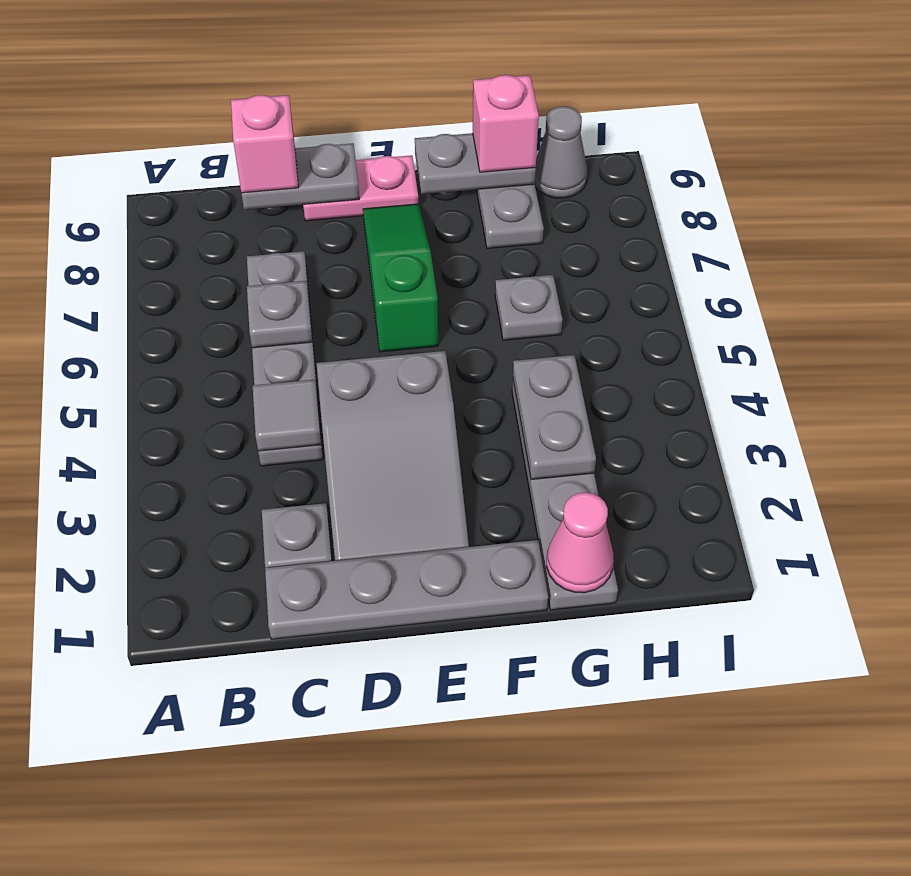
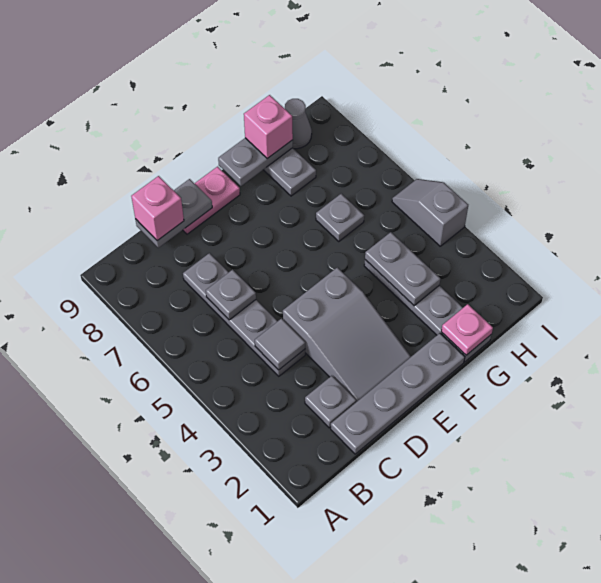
green slope E6:E8 level 1 top 6 -> none
pink cone G1 level 2 -> pink plate G1 level 2
none -> grey slope I4:I5 level 1 top 4

